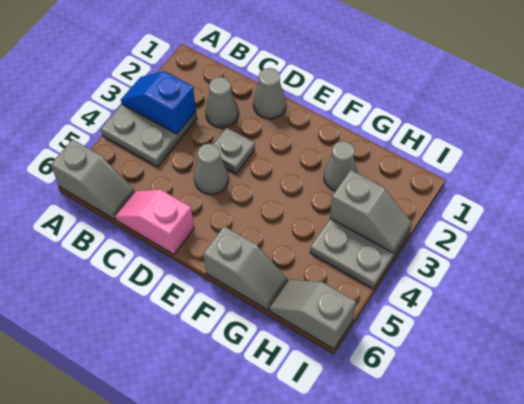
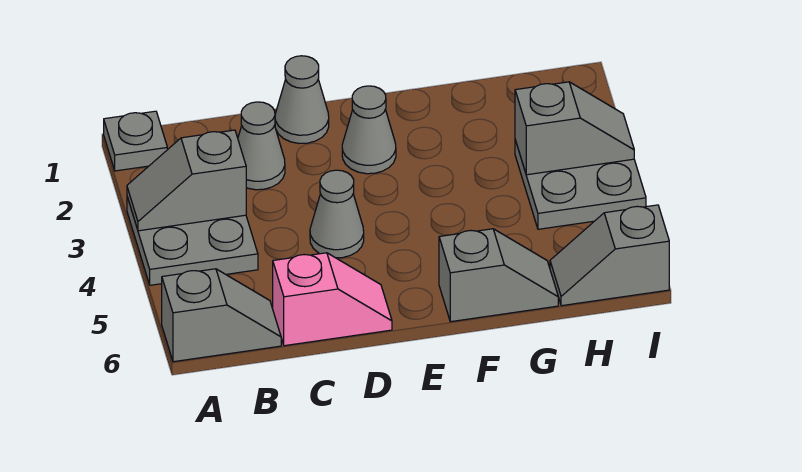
blue slope A3:B3 level 2 top B -> grey slope A3:B3 level 2 top B
pink slope C6:D6 level 1 top D -> pink slope C6:D6 level 1 top C
grey plate D3 level 1 -> grey plate A1 level 1
grey cone G2 level 1 -> grey cone E2 level 1

